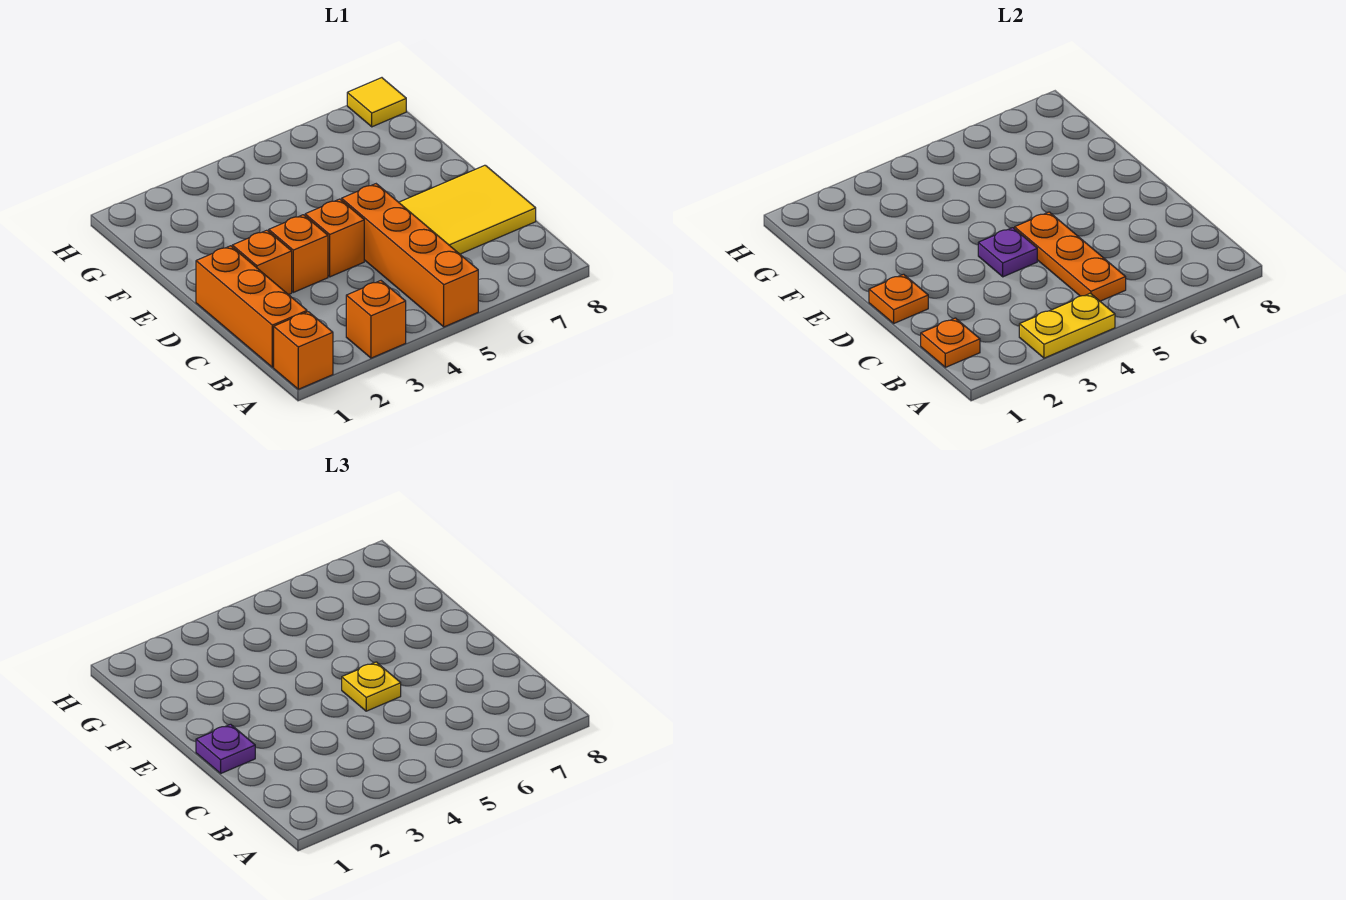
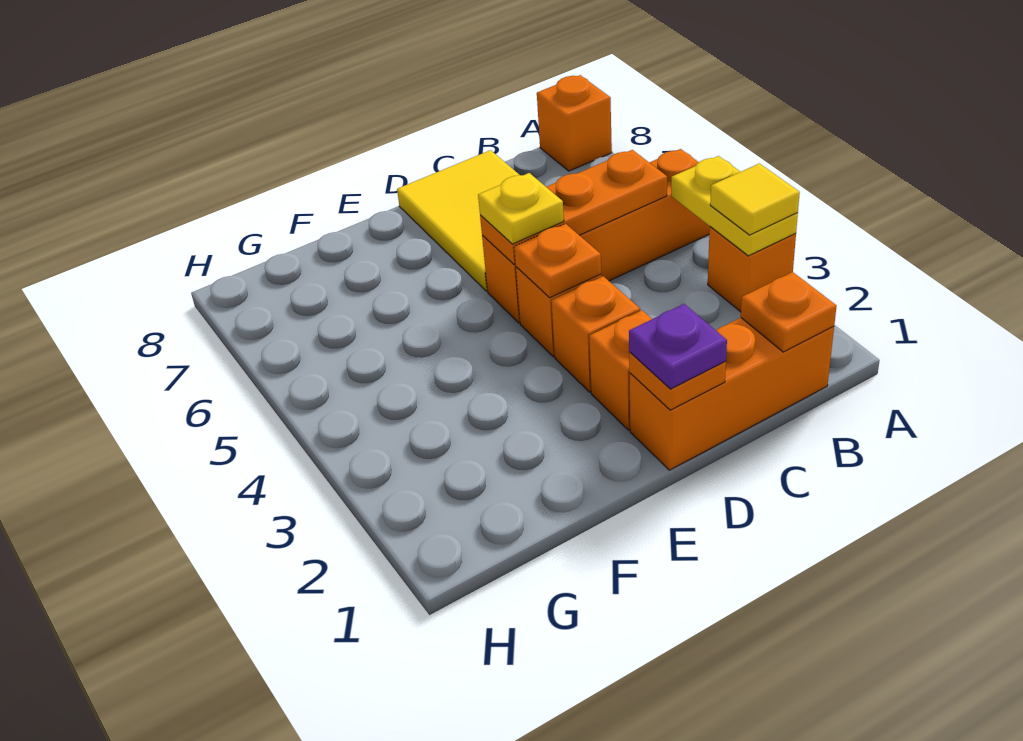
orange brick A1 level 1 -> orange brick A8 level 1
purple plate D4 level 2 -> orange plate D4 level 2
yellow tile H8 level 1 -> yellow tile A3 level 3

